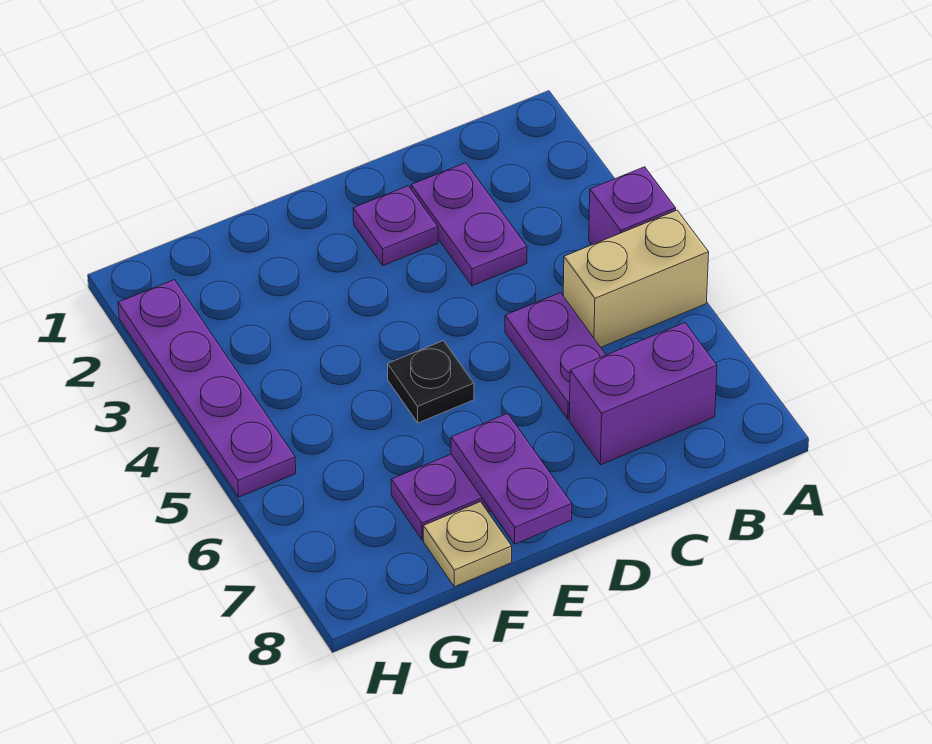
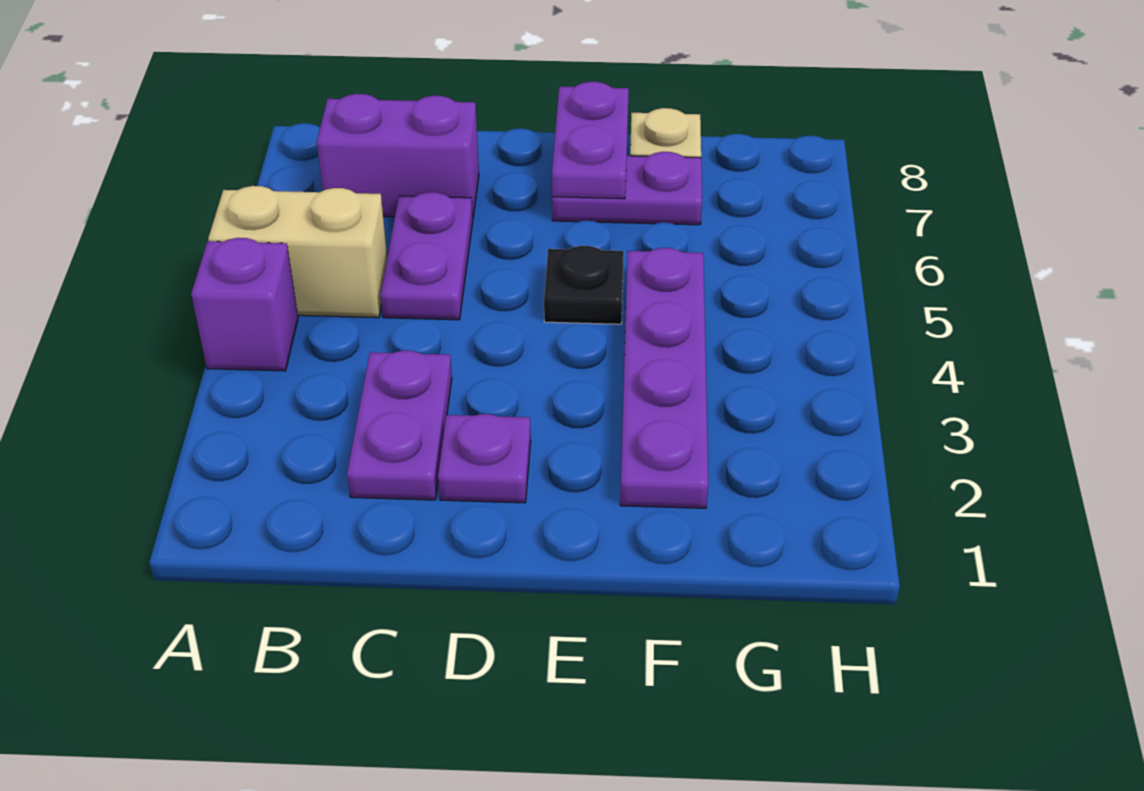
purple plate H2:H5 level 1 -> purple plate F2:F5 level 1

